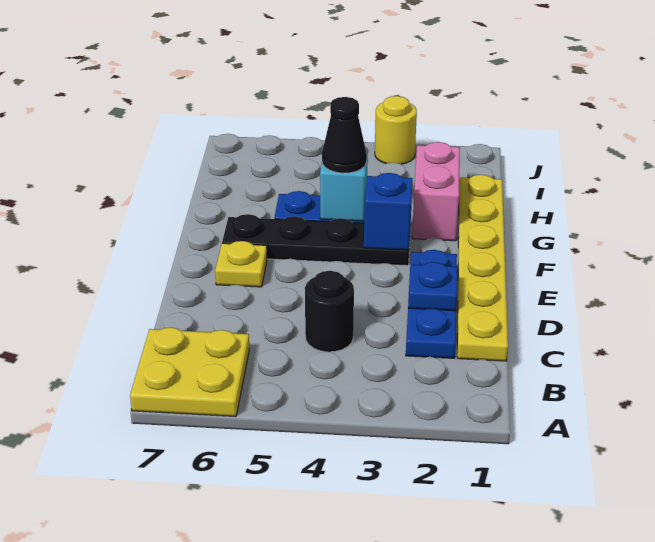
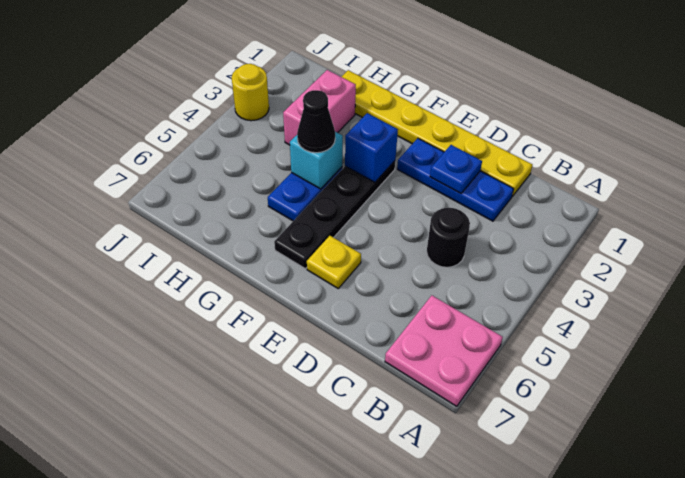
yellow plate A6:B7 level 1 -> pink plate A6:B7 level 1
pink brick G2:H2 level 1 -> pink brick H2:H3 level 1

